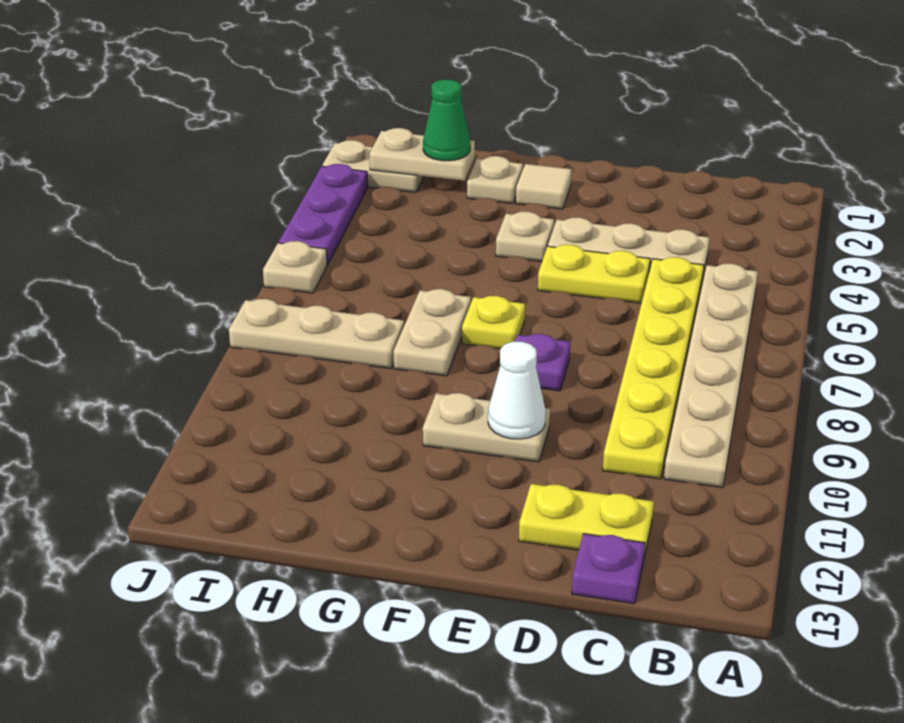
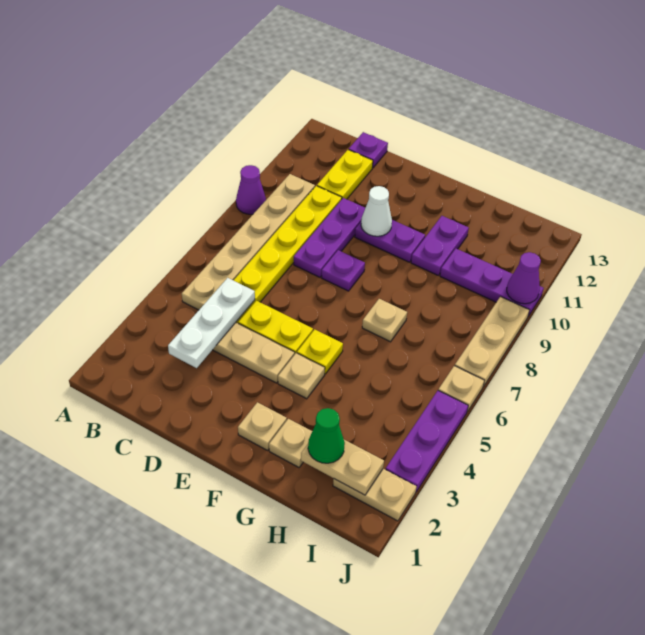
none -> purple cone A9 level 1
none -> white plate C3:C5 level 2
yellow plate C12:D12 level 1 -> yellow plate C11:C12 level 1
none -> purple plate D8:D10 level 1
tan plate E10:F10 level 1 -> purple plate E10:F10 level 1
tan tile F2 level 1 -> tan plate F2 level 1
yellow plate F7 level 1 -> yellow plate F5 level 1
tan plate G7:G8 level 1 -> tan plate G7 level 1
none -> purple plate G10:G11 level 1
tan plate H8:J8 level 1 -> tan plate J7:J9 level 1
none -> purple plate H10:J10 level 1
none -> purple cone J10 level 2

